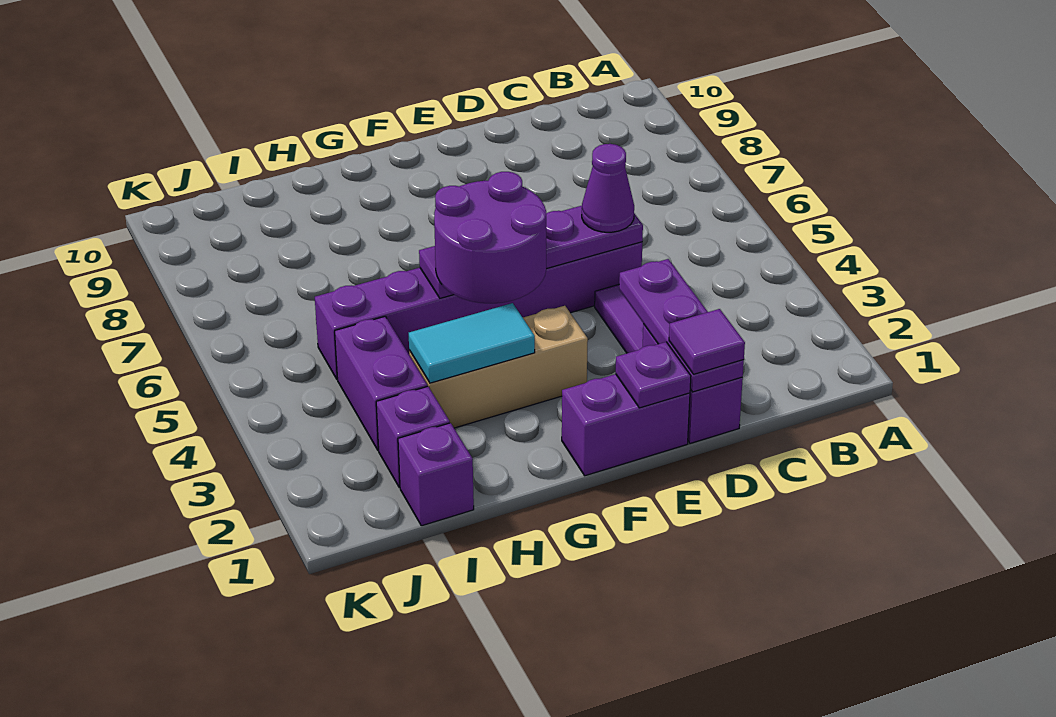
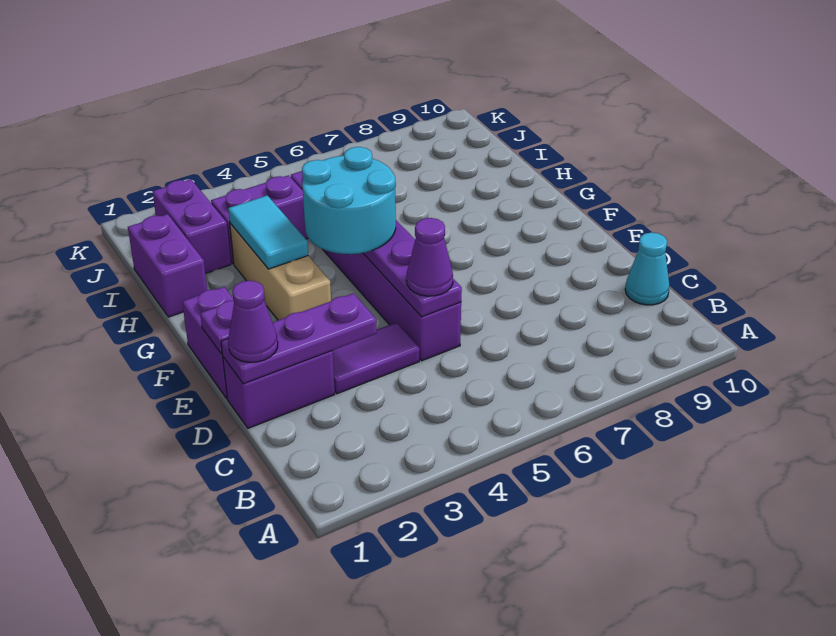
none -> cyan cone C10 level 1
purple tile D1 level 3 -> purple cone D1 level 3
purple round brick F4:G5 level 3 -> cyan round brick F4:G5 level 3
purple brick I1 level 1 -> purple brick H1:I1 level 1
purple brick I2 level 1 -> purple brick I2:J2 level 1

